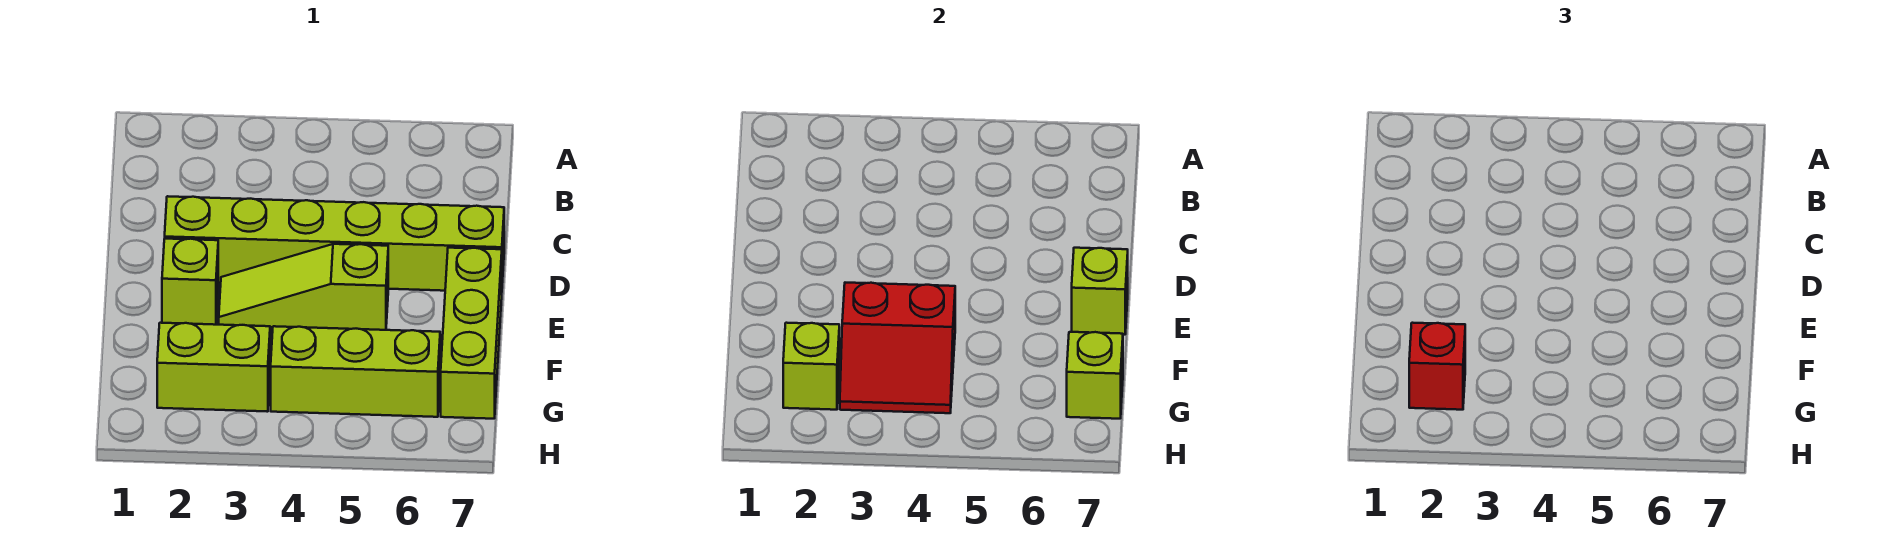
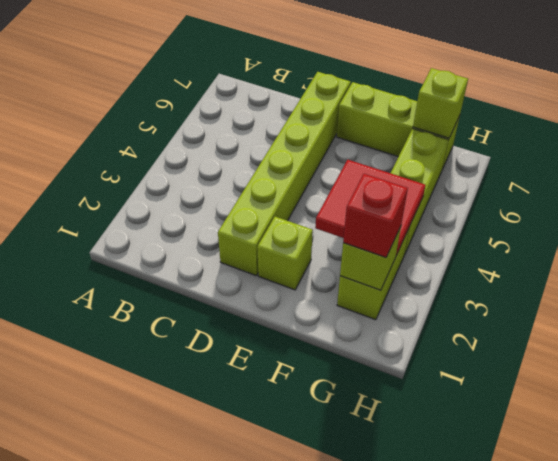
lime slope E3:E5 level 1 top 5 -> none
lime brick E7 level 2 -> none
red slope F3:G4 level 2 top F -> red tile F3:G4 level 2

